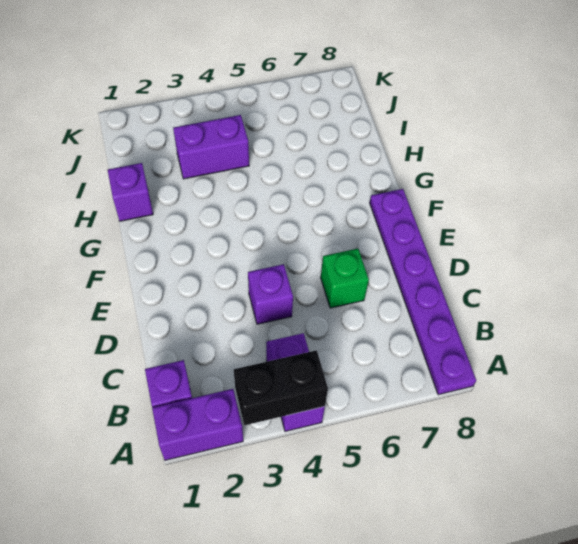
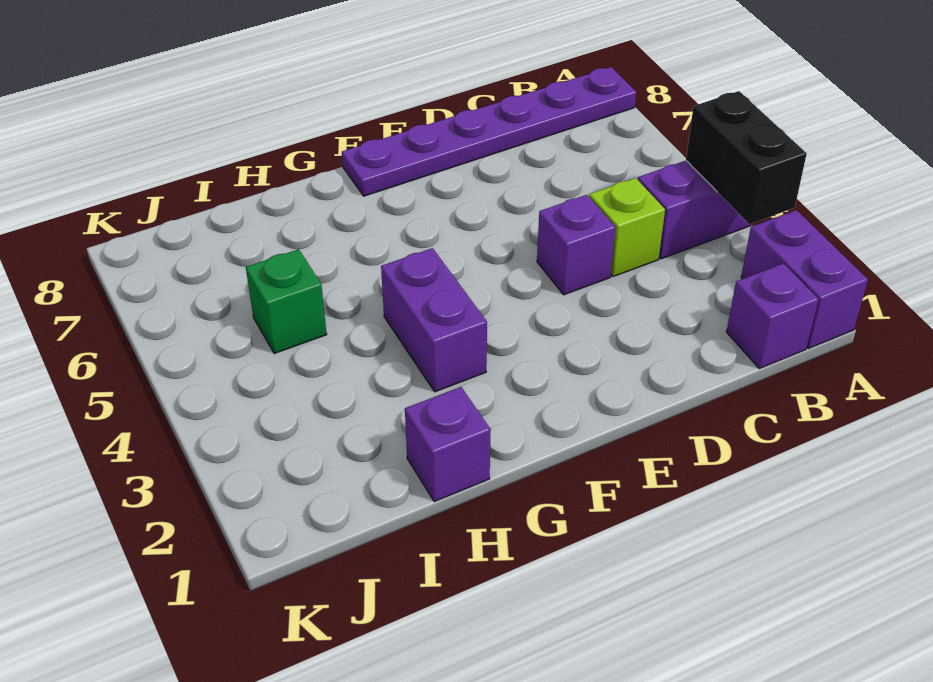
none -> lime brick C4 level 1
green brick D6 level 1 -> green brick I5 level 1
purple brick I3:I4 level 1 -> purple brick G3:G4 level 1

